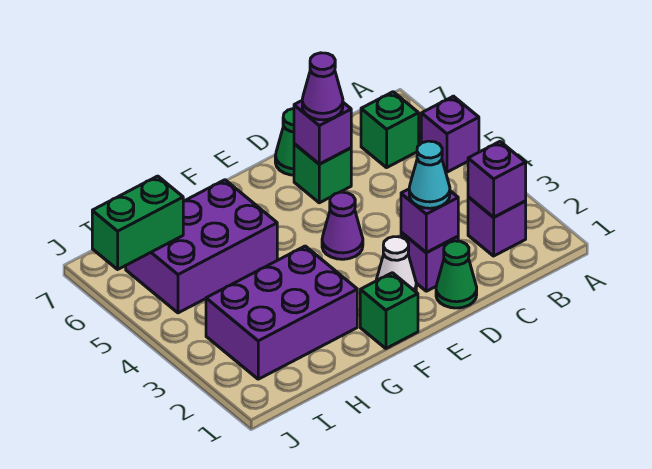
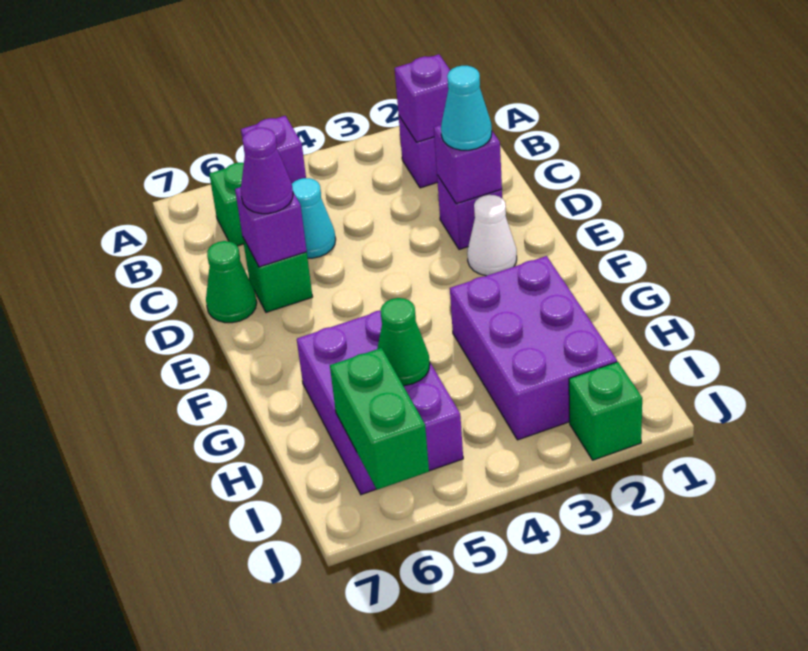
none -> cyan cone C5 level 1
green cone D1 level 1 -> green cone H5 level 2
purple cone E4 level 1 -> none
green brick F1 level 1 -> green brick J2 level 1

